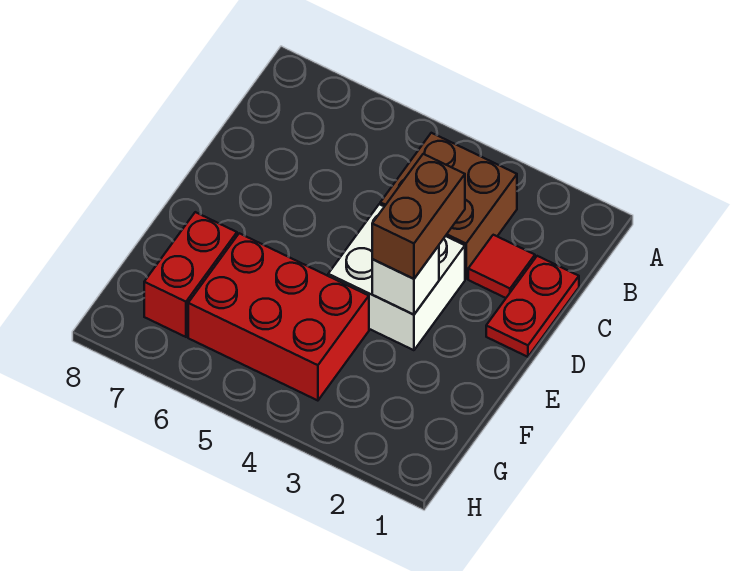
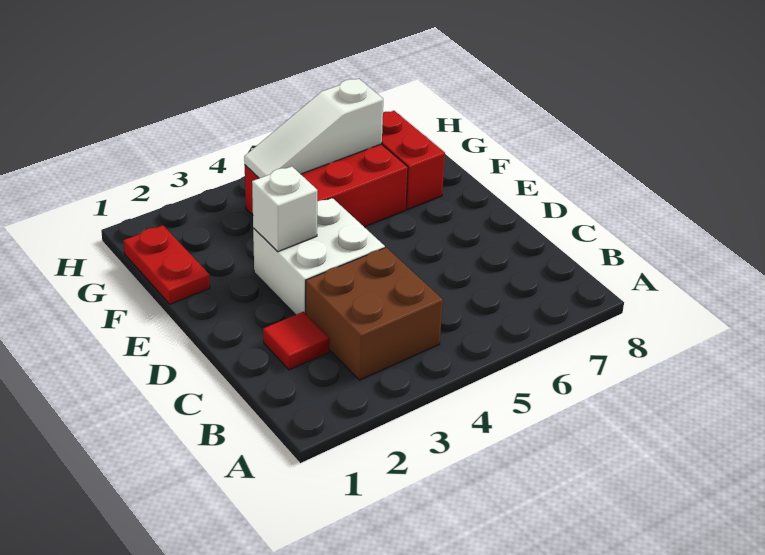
red plate C1:D1 level 1 -> red plate F1:G1 level 1
brown brick D3:E3 level 3 -> none
none -> white slope G4:G6 level 2 top 6

